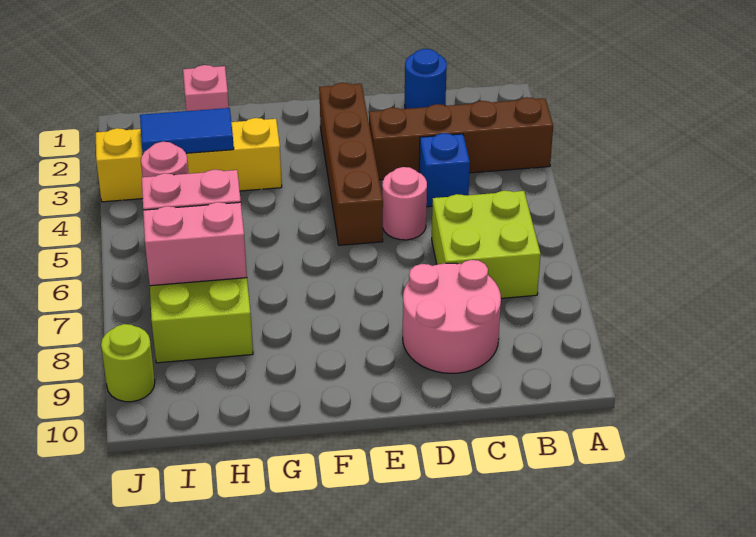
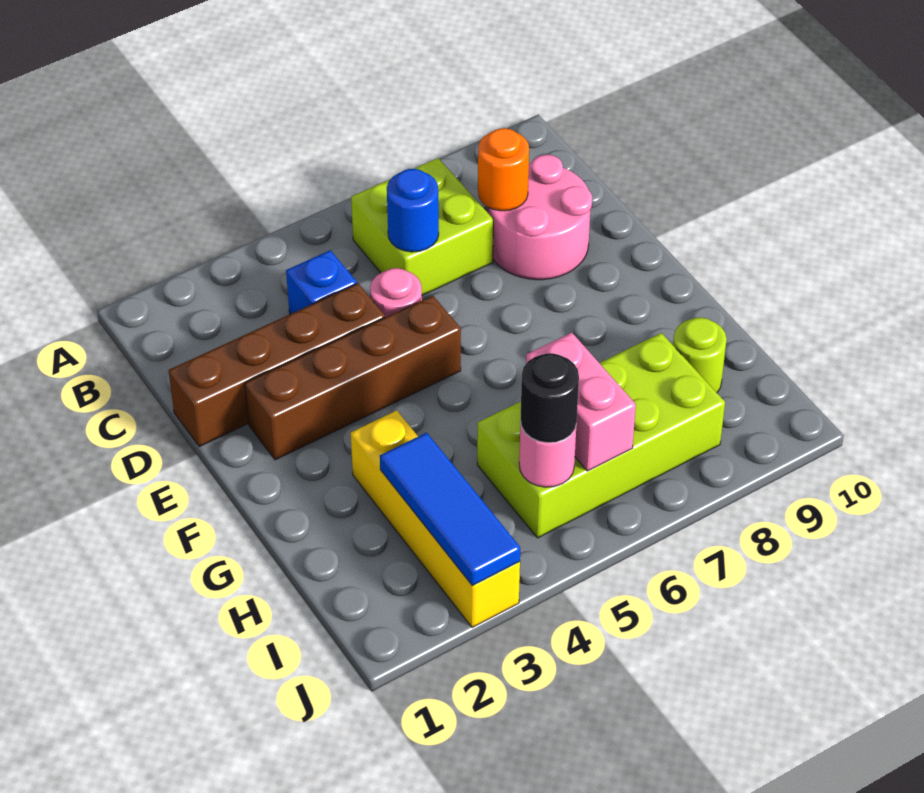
brown brick A3:D3 level 1 -> brown brick D1:D4 level 1
blue round brick C1 level 1 -> blue round brick C6 level 2
none -> orange round brick C8 level 2
pink brick H1 level 1 -> none
blue tile H3:I3 level 2 -> blue tile H3:J3 level 2
pink brick H7:I7 level 2 -> none
none -> black round brick I5 level 3
lime round brick J9 level 1 -> lime round brick H9 level 1

